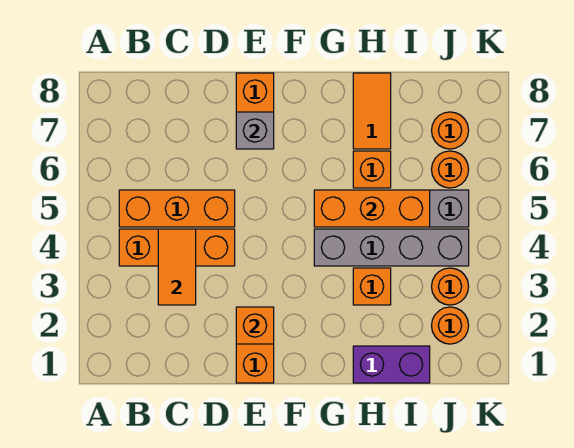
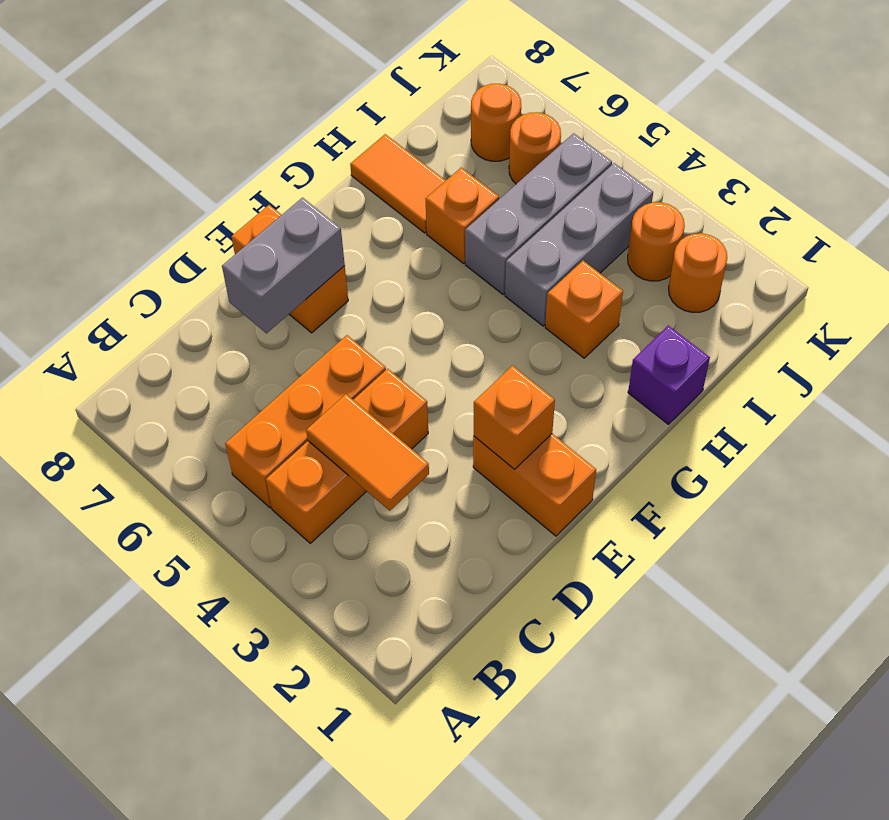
grey brick E7 level 2 -> grey brick D7:E7 level 2
grey brick G4:J4 level 1 -> grey brick H4:J4 level 1
orange brick G5:I5 level 2 -> none
purple brick H1:I1 level 1 -> purple brick H1 level 1

